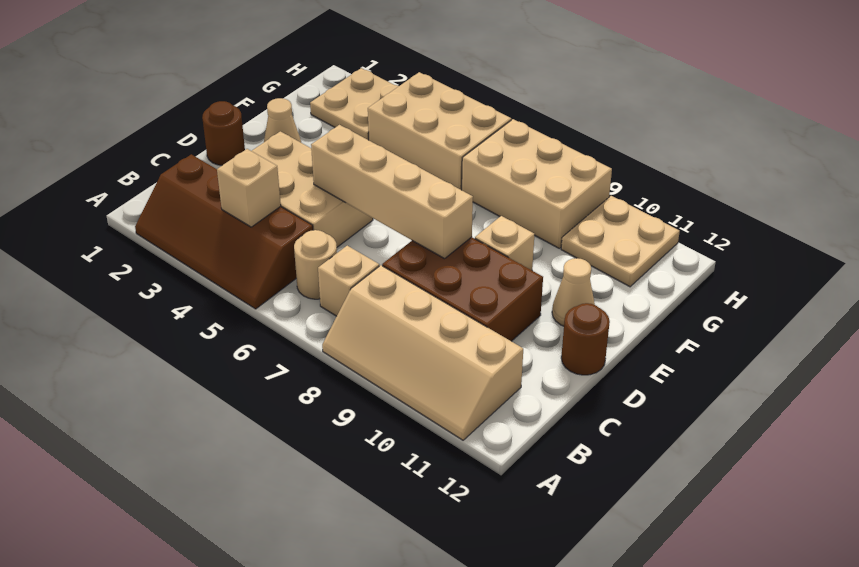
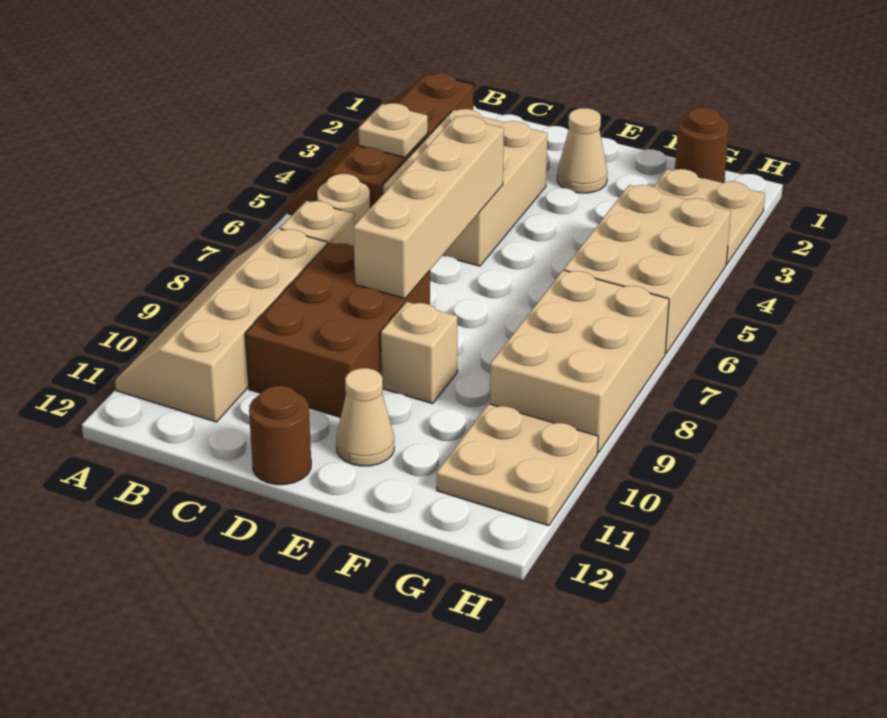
tan brick B4 level 2 -> tan plate B4 level 2
brown round brick D1 level 1 -> brown round brick G1 level 1

